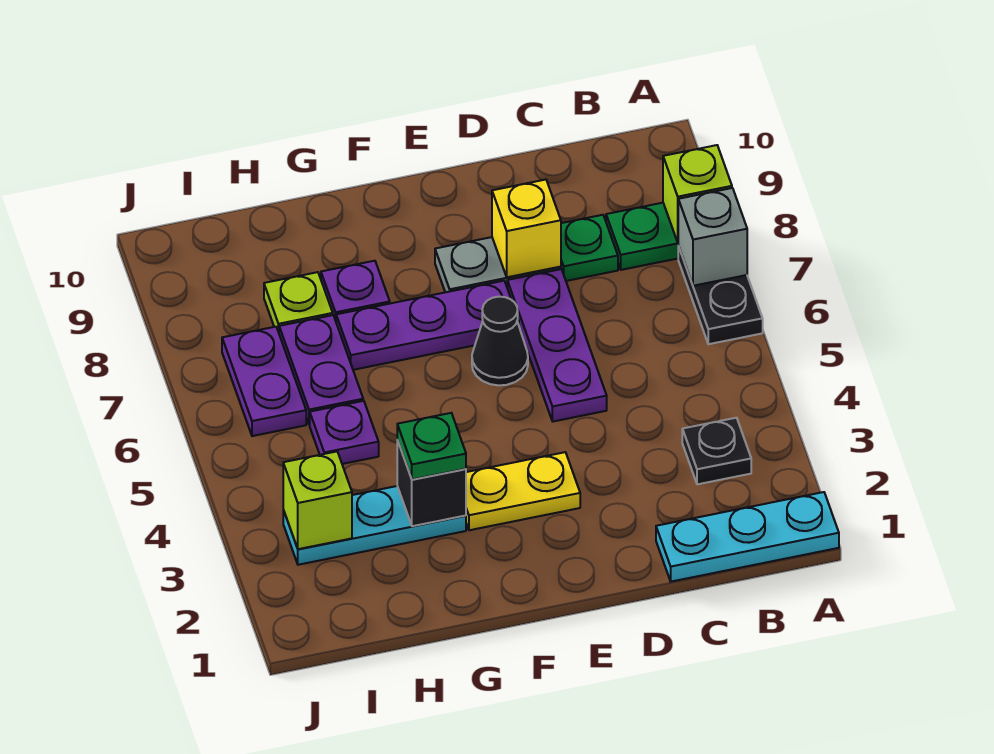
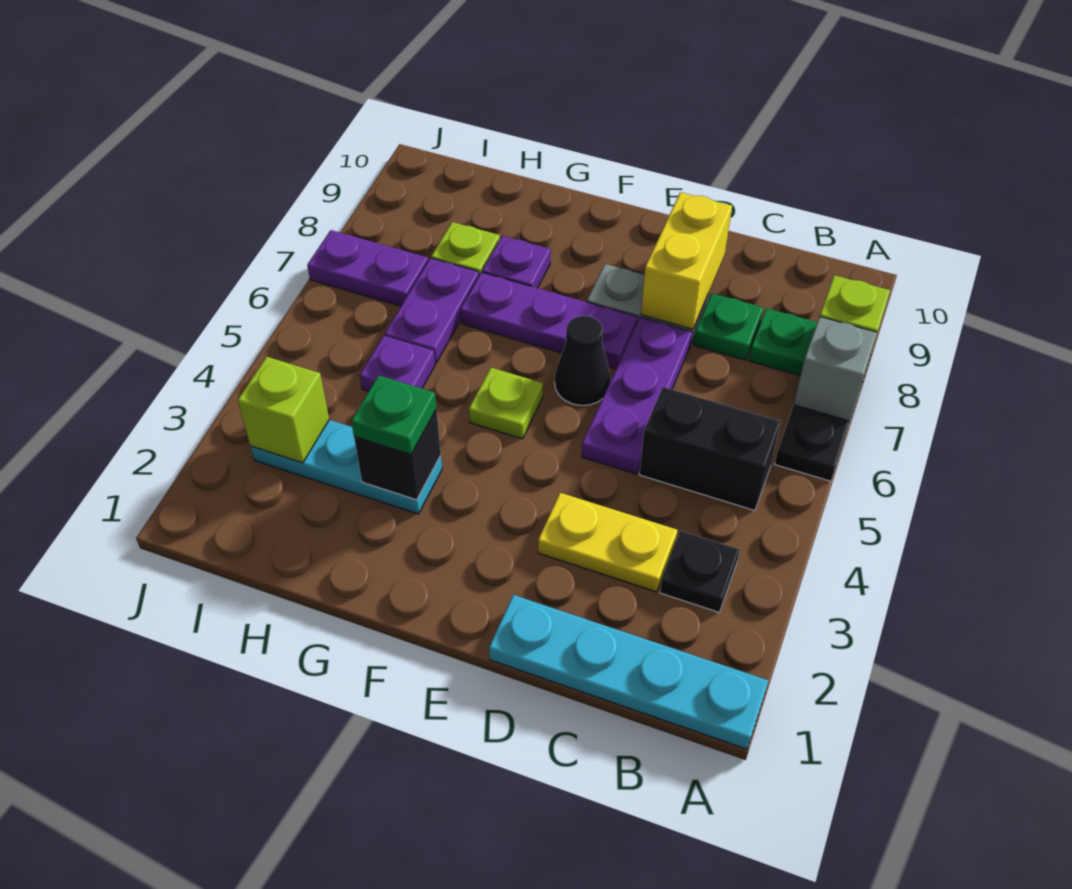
cyan plate A1:C1 level 1 -> cyan plate A1:D1 level 1
none -> black brick B5:C5 level 1
yellow brick D8 level 2 -> yellow brick D8:D9 level 2
yellow plate E3:F3 level 1 -> yellow plate C3:D3 level 1
none -> lime plate F5 level 1
purple plate I6:I7 level 1 -> purple plate I7:J7 level 1

